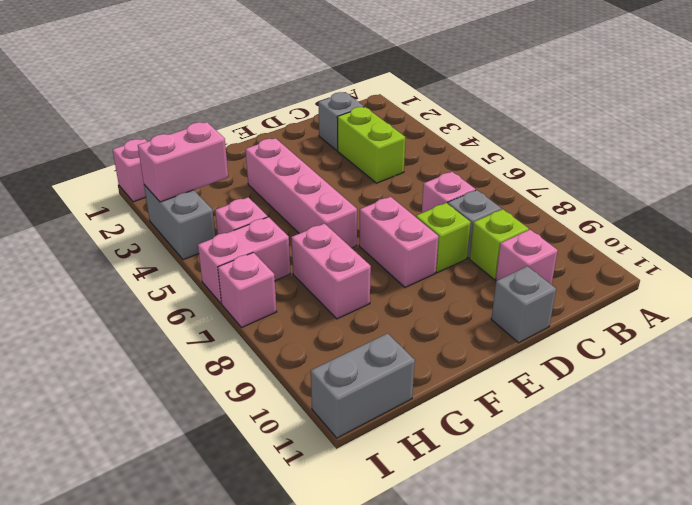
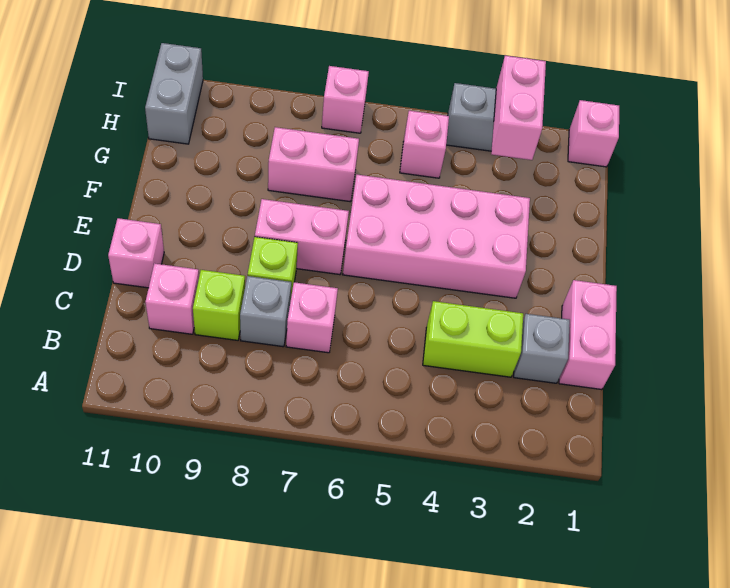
grey brick D11 level 1 -> pink brick D11 level 1
pink brick F3:F6 level 1 -> pink brick E3:F6 level 1
pink brick H6:I6 level 1 -> pink brick C1:D1 level 1

